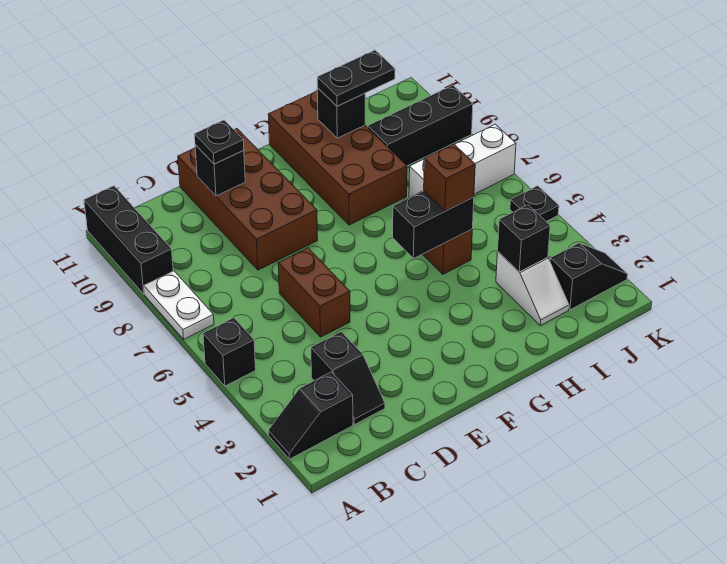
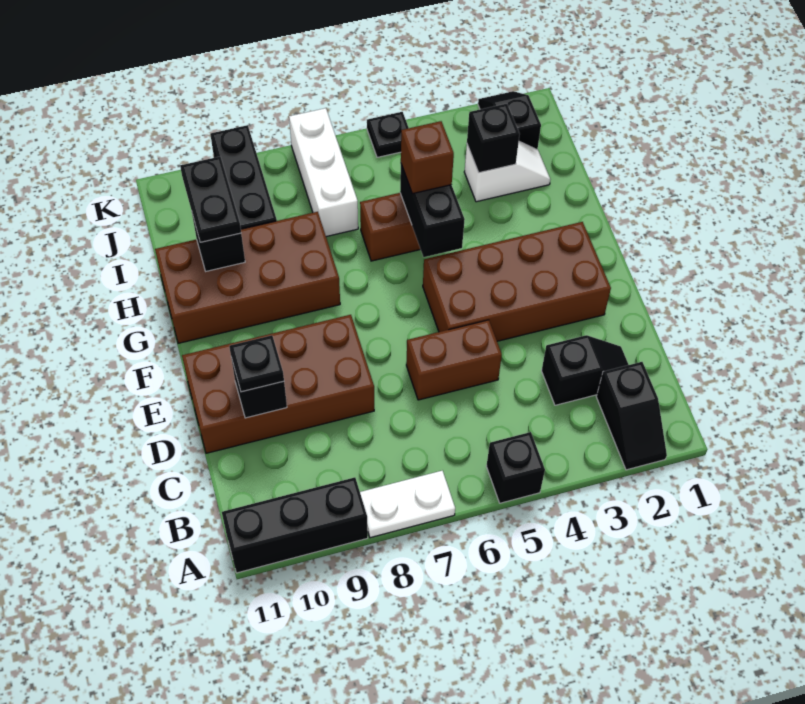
none -> brown brick E2:F5 level 1

